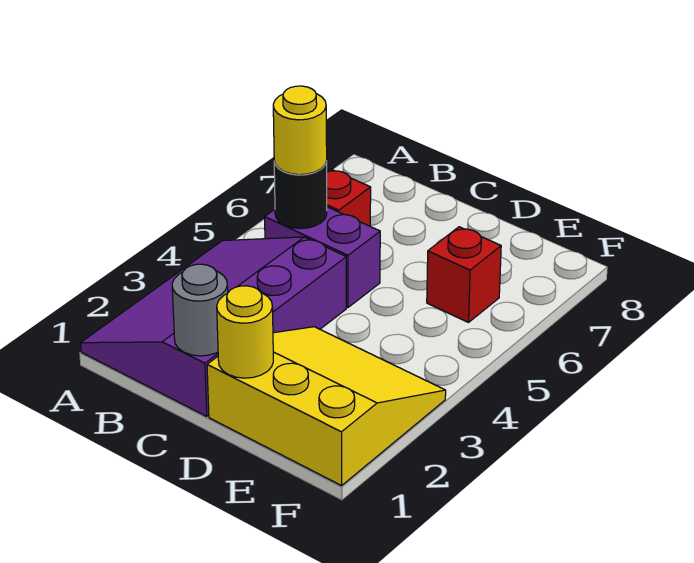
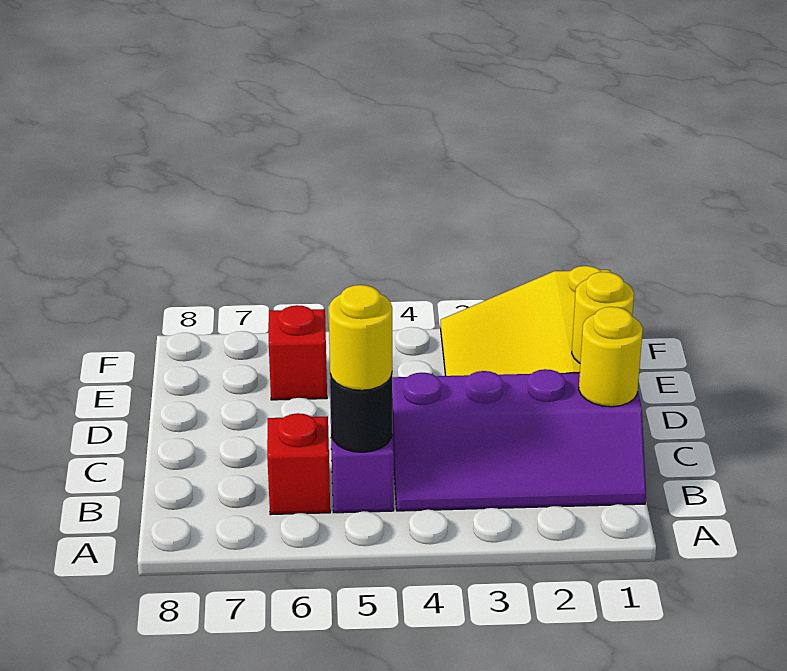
purple slope A1:C4 level 1 top C -> purple slope B1:C4 level 1 top C
grey round brick C1 level 2 -> yellow round brick C1 level 2

